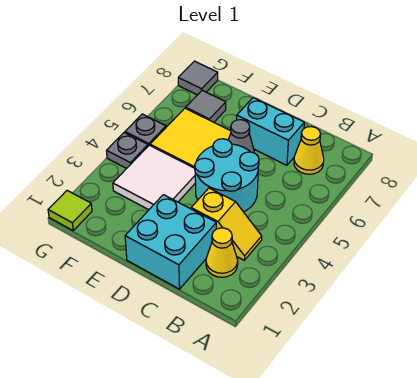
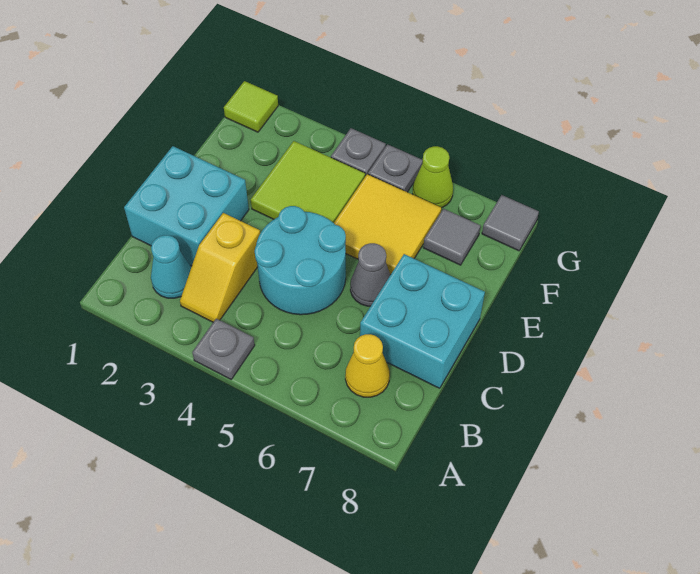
none -> grey plate A4 level 1
yellow cone B2 level 1 -> cyan cone B2 level 1
cyan brick C7:D7 level 1 -> cyan brick C7:D8 level 1
white tile E3:F4 level 1 -> lime tile E3:F4 level 1
none -> lime cone G6 level 1

